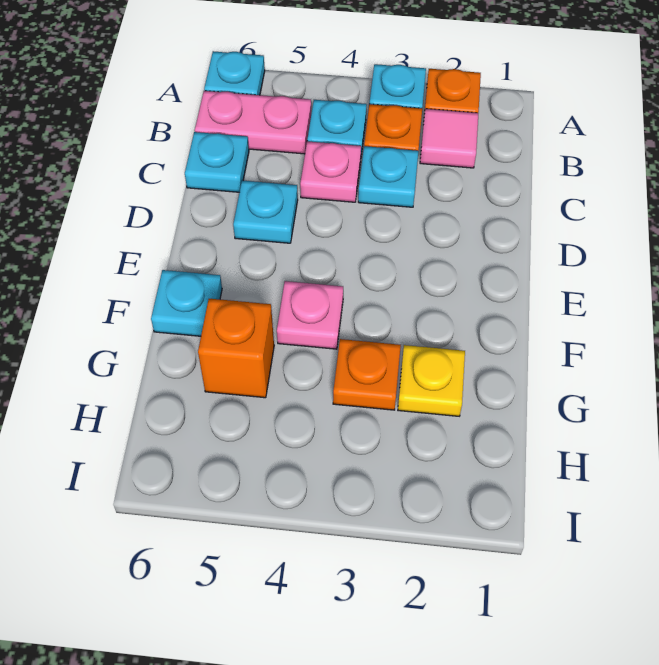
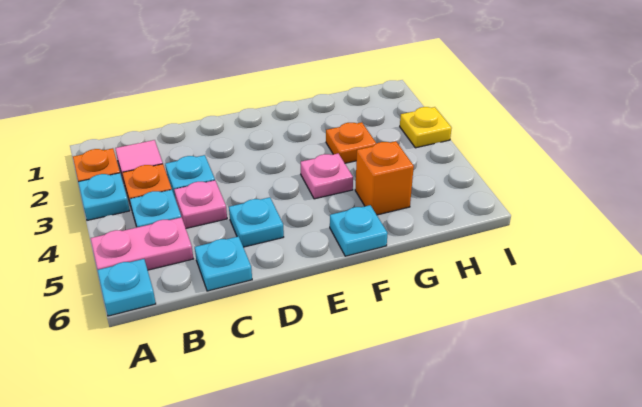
pink plate B5:B6 level 1 -> pink plate A5:B5 level 1
yellow plate G2 level 1 -> yellow plate I3 level 1

